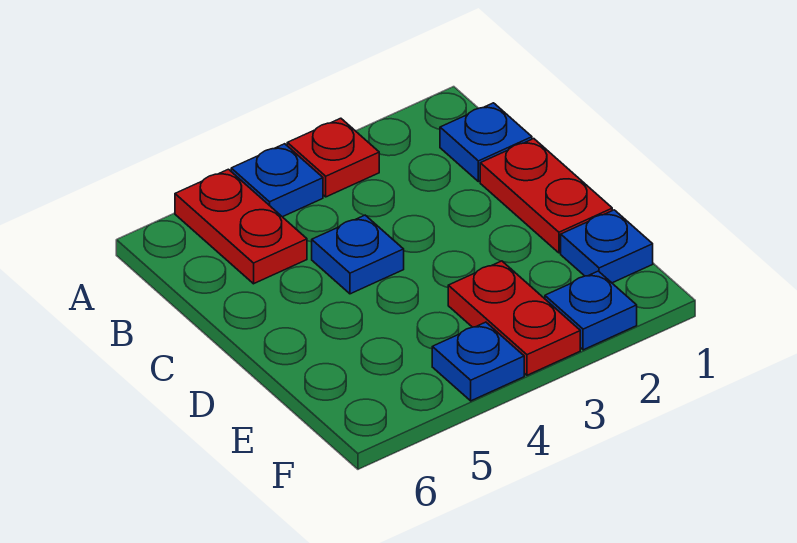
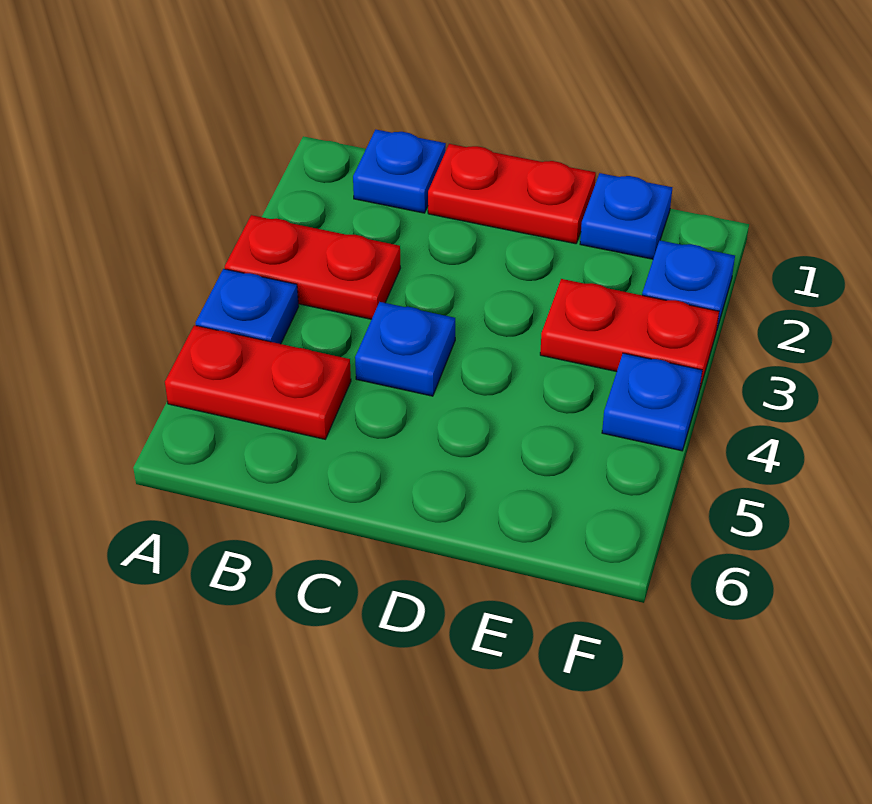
red plate A3 level 1 -> red plate A3:B3 level 1

